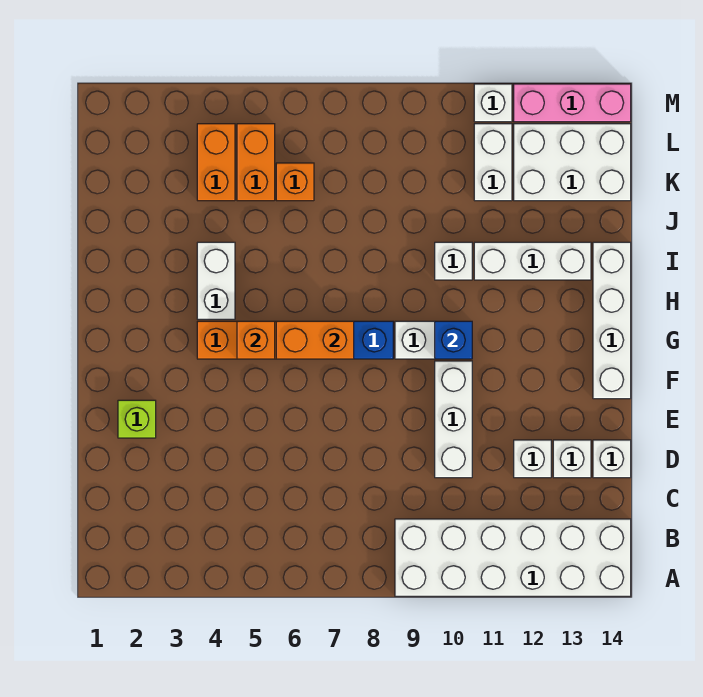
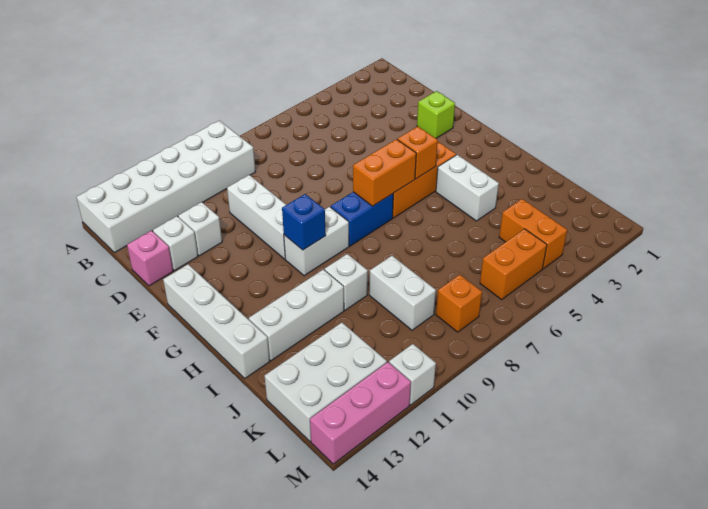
white brick D14 level 1 -> pink brick D14 level 1
orange brick K5:L5 level 1 -> orange brick L5:L6 level 1
orange brick K6 level 1 -> orange brick L8 level 1
white brick K11:L11 level 1 -> white brick J9:K9 level 1

